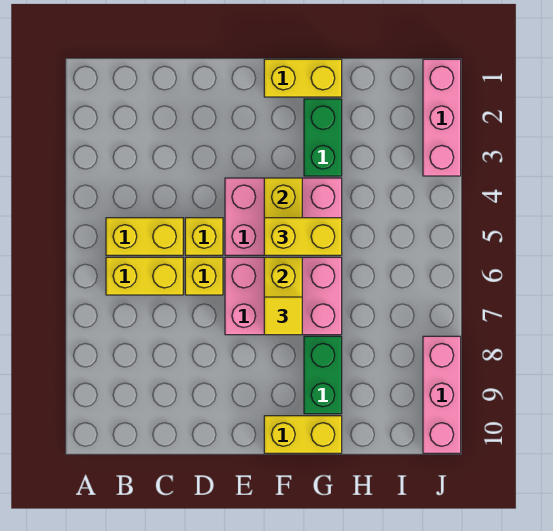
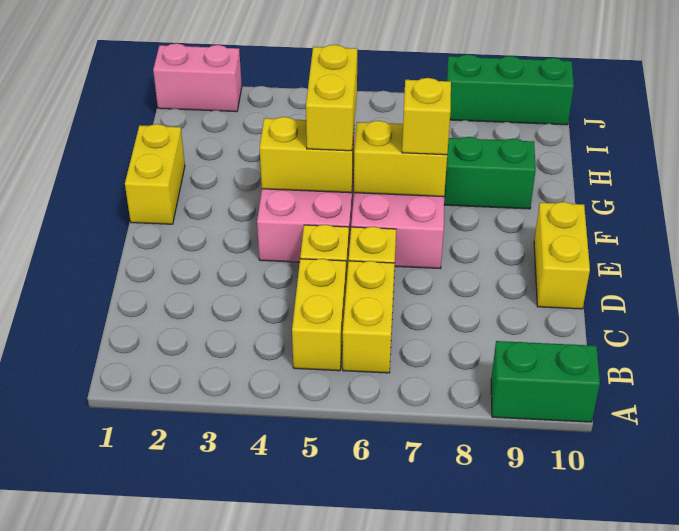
yellow tile F7 level 3 -> yellow brick F7 level 3
yellow brick F10:G10 level 1 -> yellow brick D10:E10 level 1
green brick G2:G3 level 1 -> green brick A9:A10 level 1
pink brick J1:J3 level 1 -> pink brick J1:J2 level 1
pink brick J8:J10 level 1 -> green brick J8:J10 level 1

